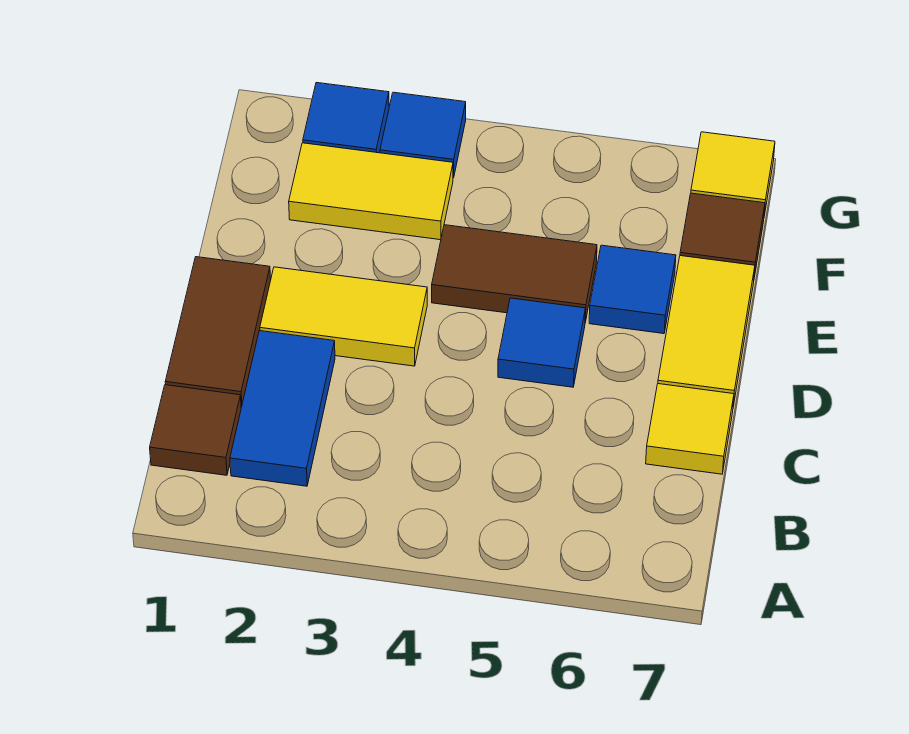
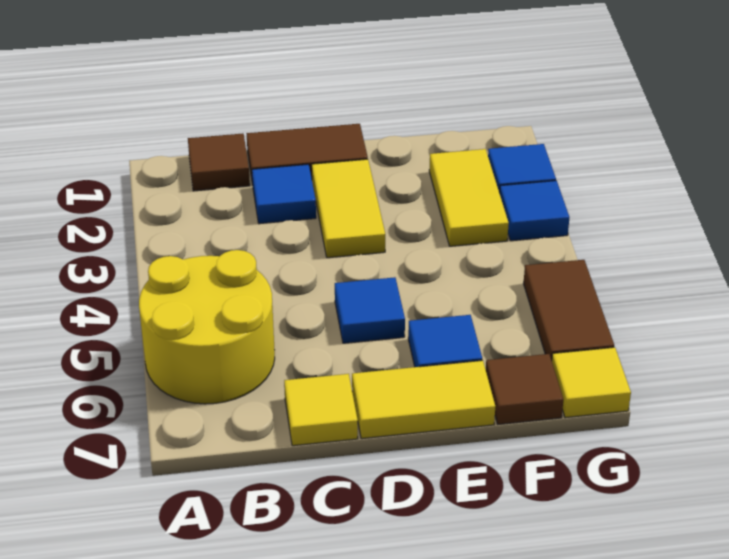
none -> yellow round brick A5:B6 level 1
blue tile B2:C2 level 1 -> blue tile C2 level 1
brown tile E4:E5 level 1 -> brown tile G5:G6 level 1

